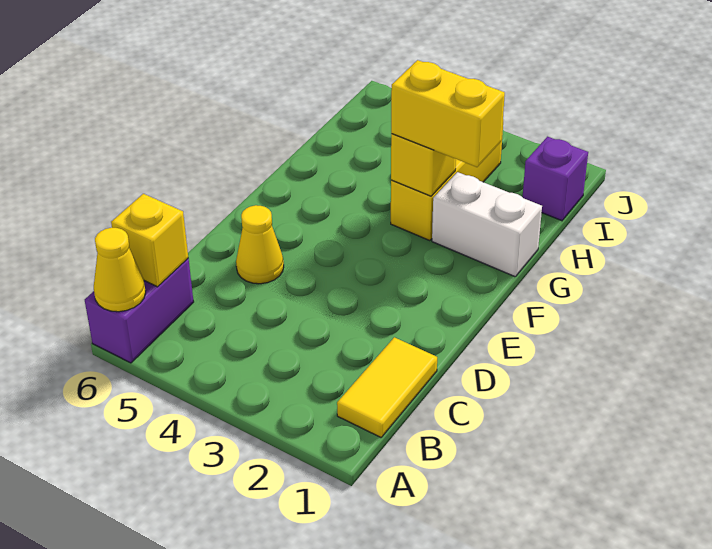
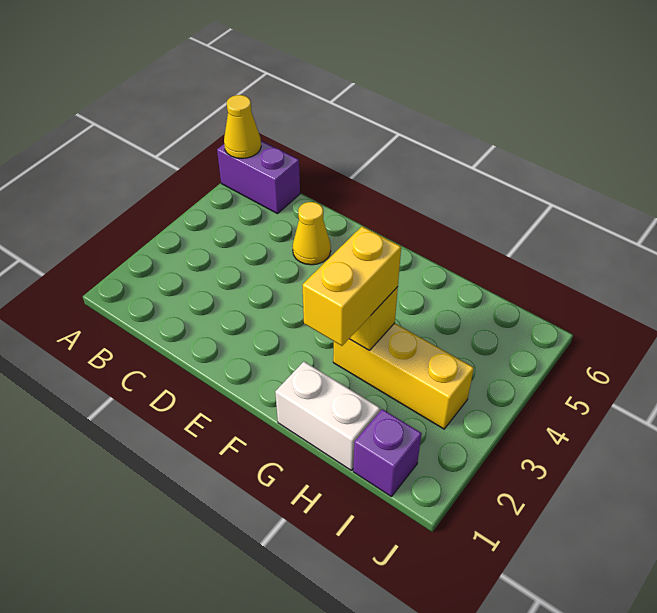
yellow tile B1:C1 level 1 -> none
yellow brick B6 level 2 -> none
white brick G1:G2 level 1 -> white brick G1:H1 level 1

